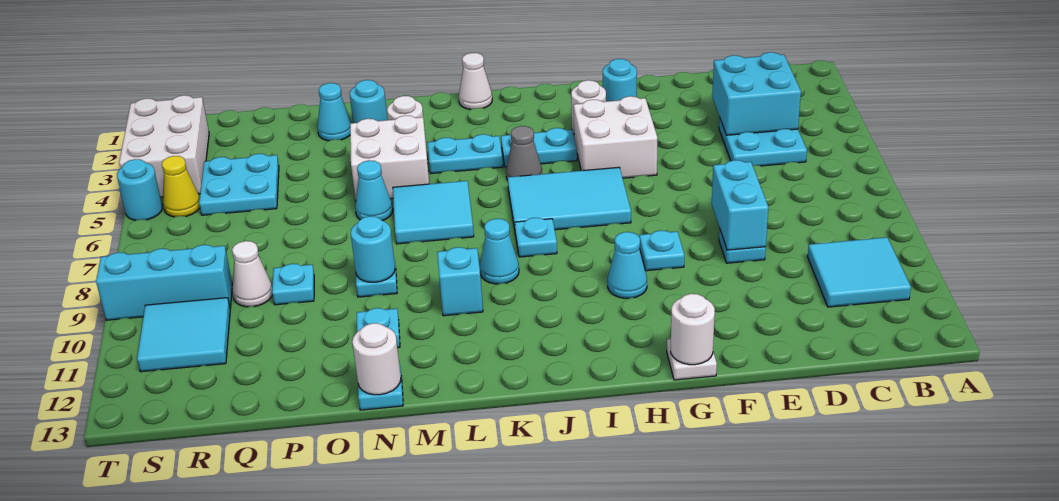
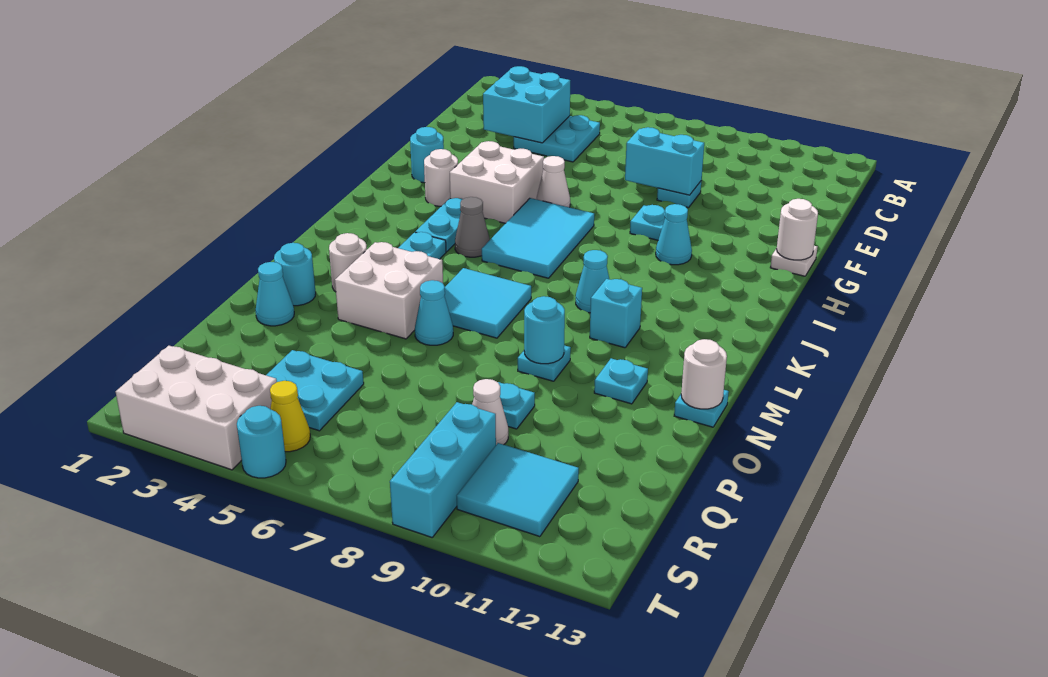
cyan tile B10:C11 level 1 -> none
cyan plate J8 level 1 -> none
white cone K1 level 1 -> white cone G6 level 1

